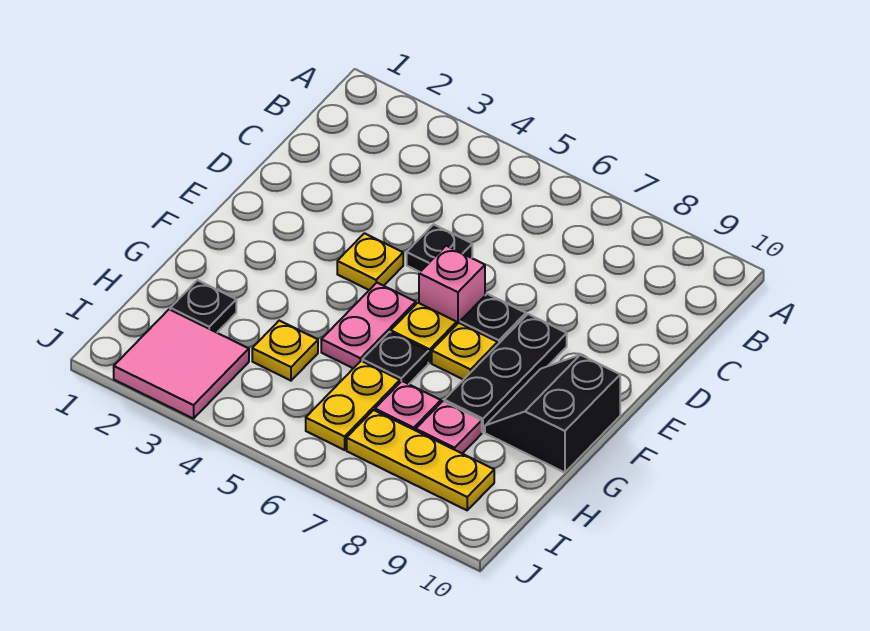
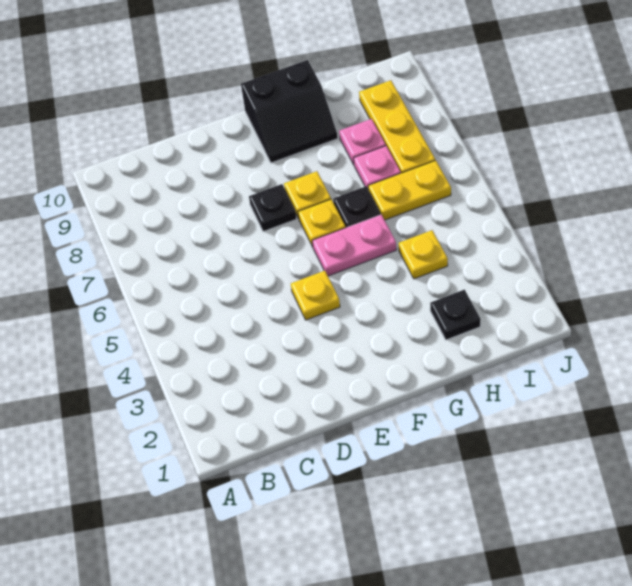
black plate D5 level 1 -> none
pink brick E6 level 1 -> none
black plate E8:G8 level 1 -> none
pink tile I2:J3 level 1 -> none

